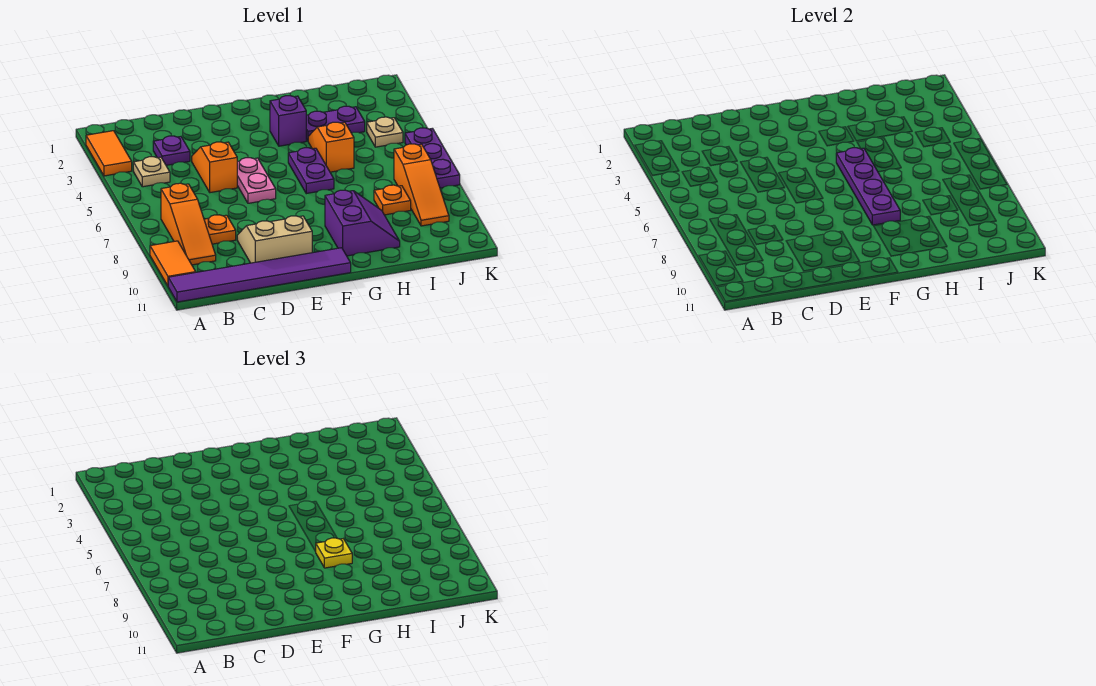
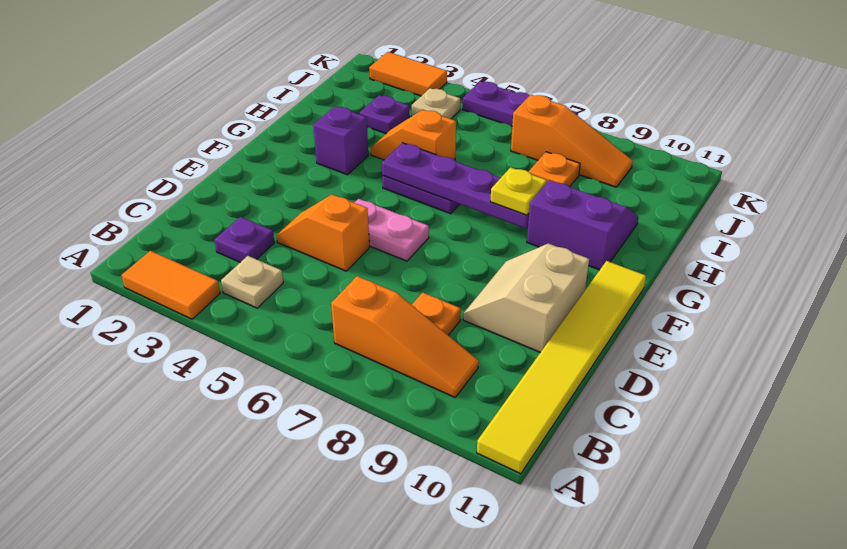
orange tile A9:A10 level 1 -> orange tile K2:K3 level 1
purple tile A11:F11 level 1 -> yellow tile A11:F11 level 1
purple plate H3:I3 level 1 -> purple plate I3 level 1

